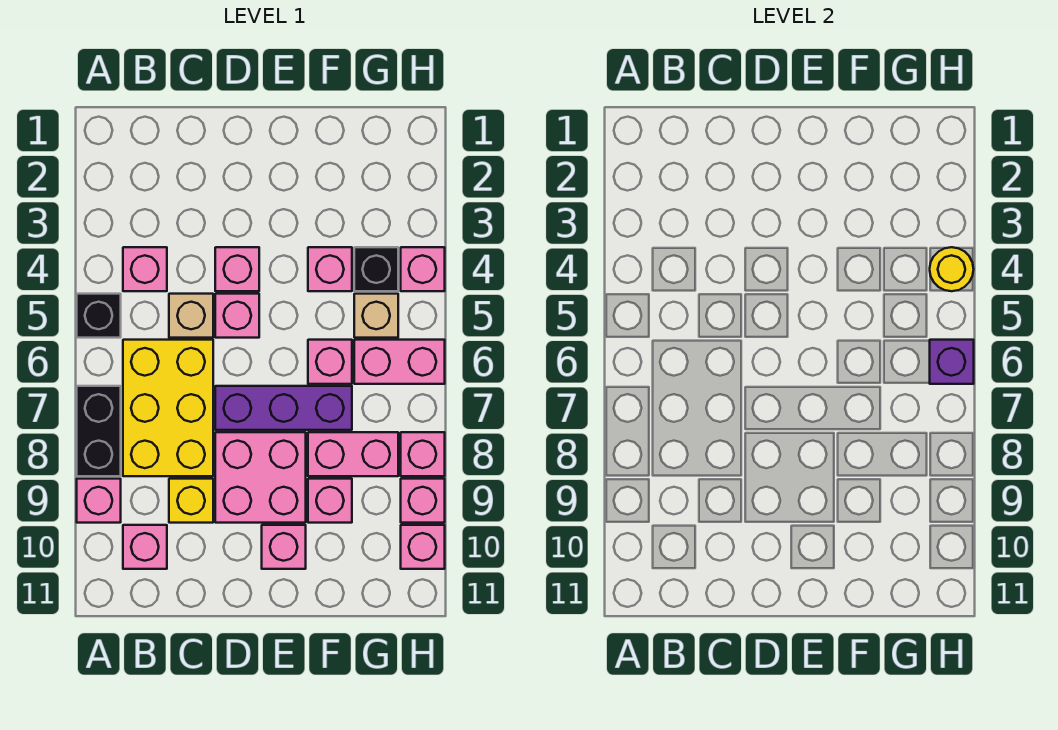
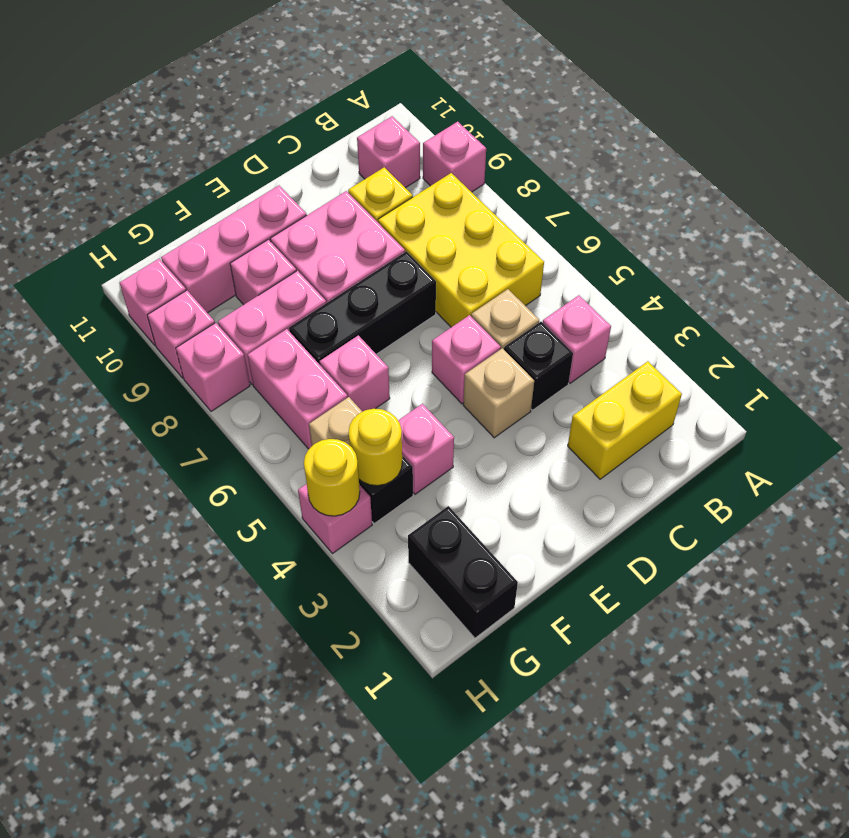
black brick A5 level 1 -> black brick C4 level 1
black brick A7:A8 level 1 -> black brick G1:G2 level 1
none -> yellow brick B2:C2 level 1
pink brick D4 level 1 -> tan brick D4 level 1
purple brick D7:F7 level 1 -> black brick D7:F7 level 1
pink brick E10 level 1 -> pink brick E10:G10 level 1
none -> yellow round brick G4 level 2
pink brick G6:H6 level 1 -> pink brick G6:G7 level 1
purple brick H6 level 2 -> none

